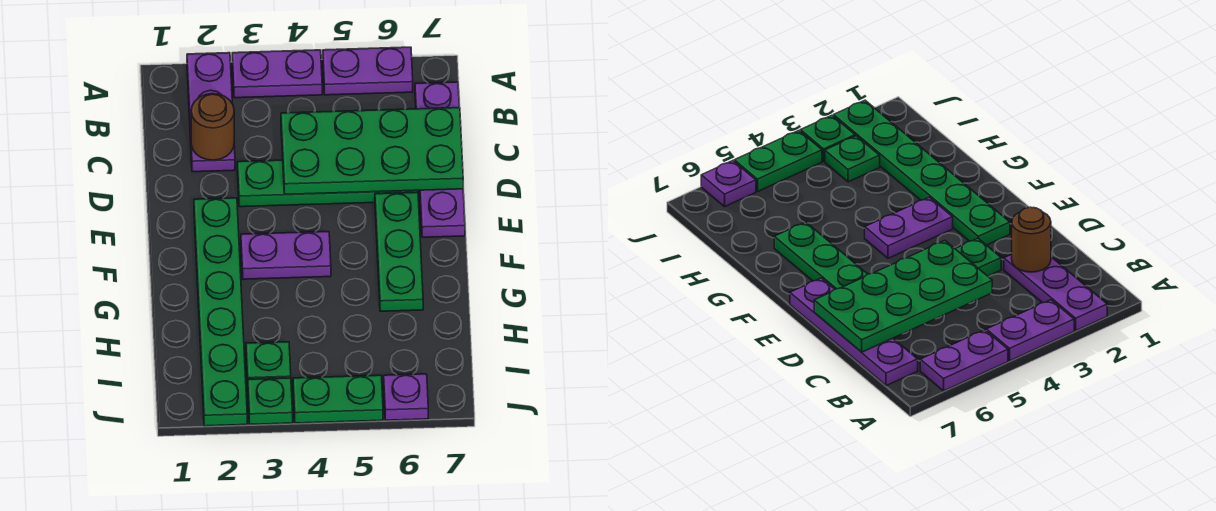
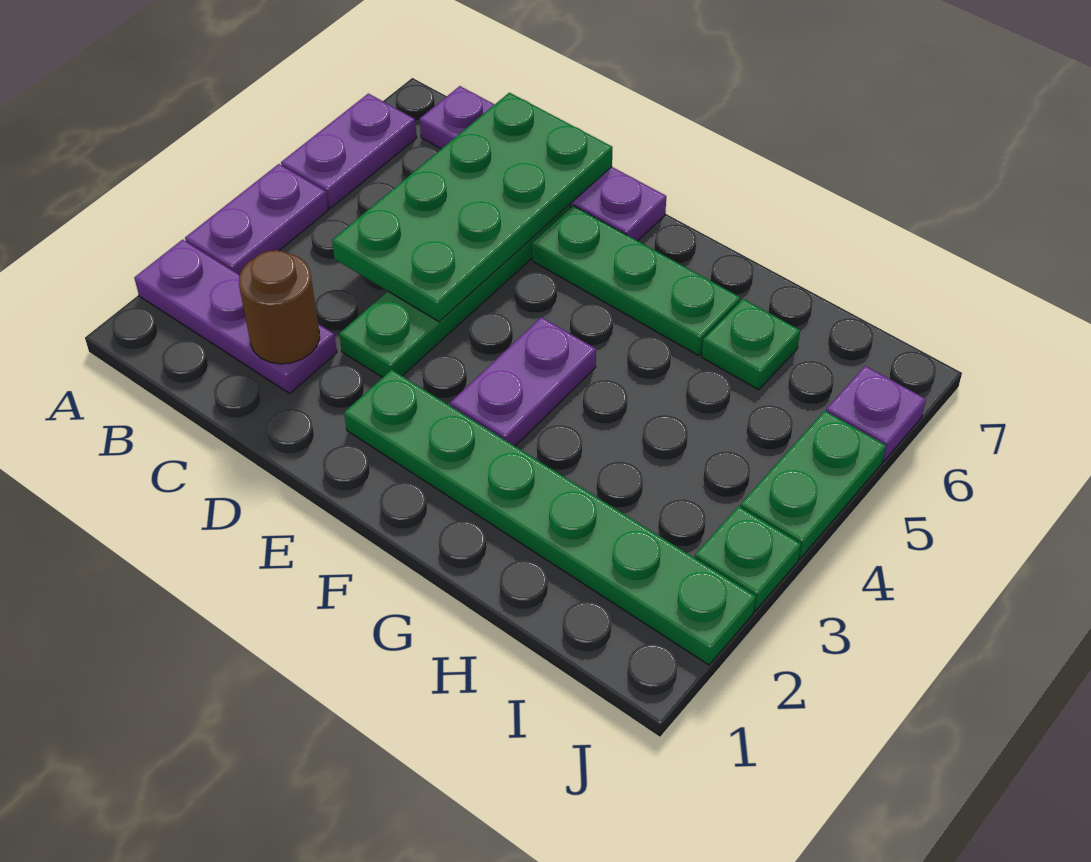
green plate I3 level 1 -> green plate H6 level 1

